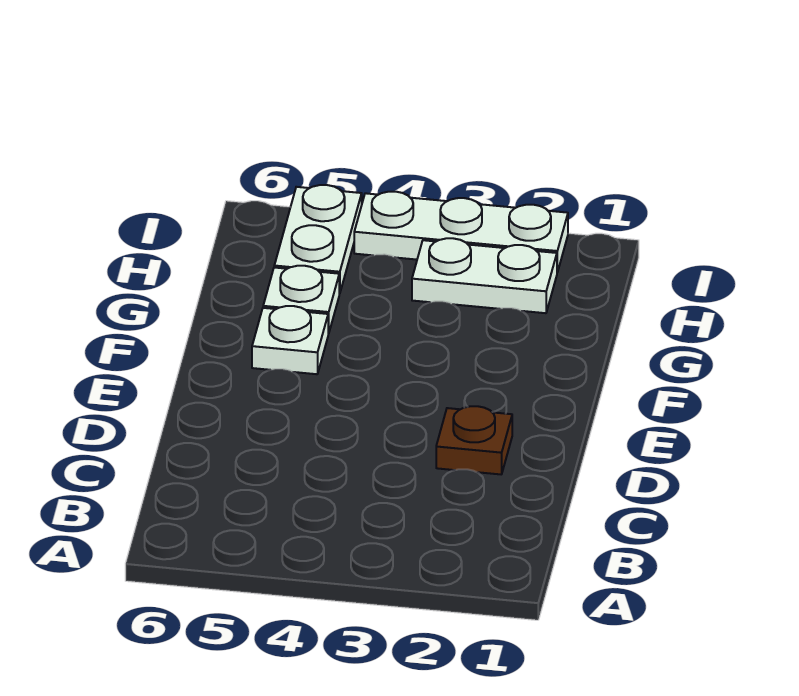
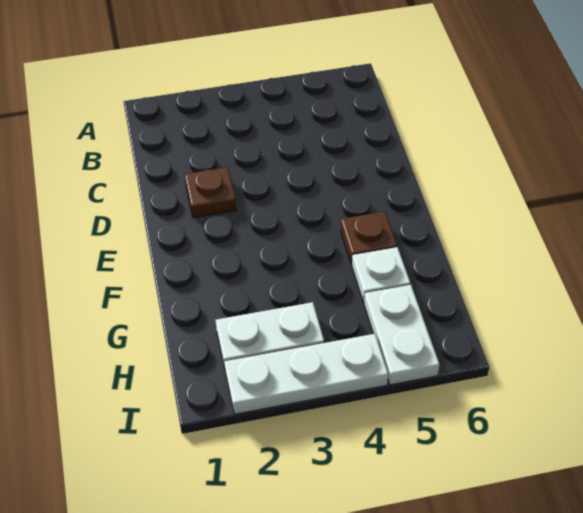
white plate F5 level 1 -> brown plate F5 level 1

